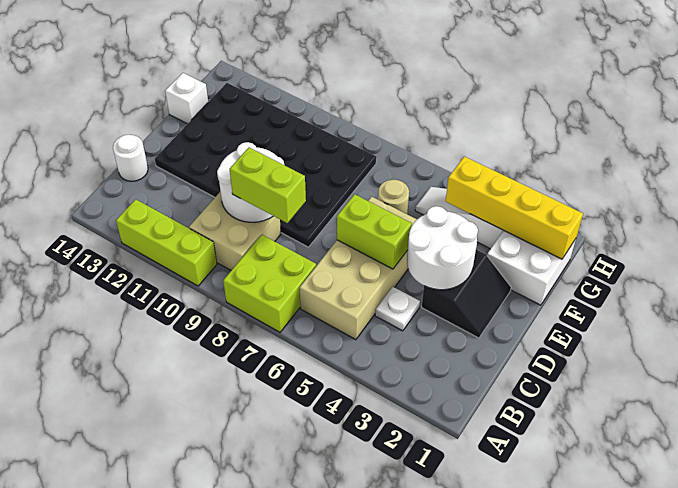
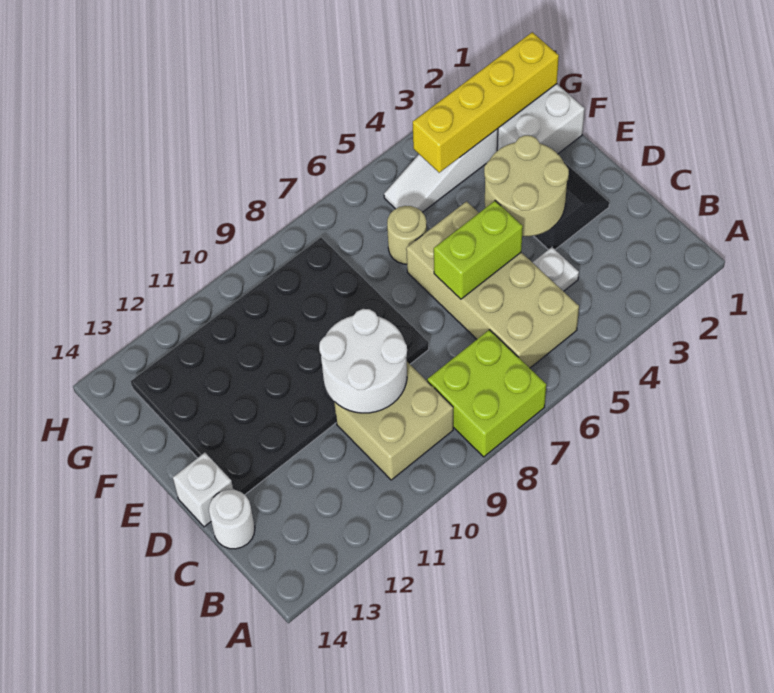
lime brick A10:A12 level 1 -> none
lime brick C8:C9 level 3 -> none
white round brick D3:E4 level 2 -> tan round brick D3:E4 level 2
white brick F14 level 1 -> white brick D14 level 1

